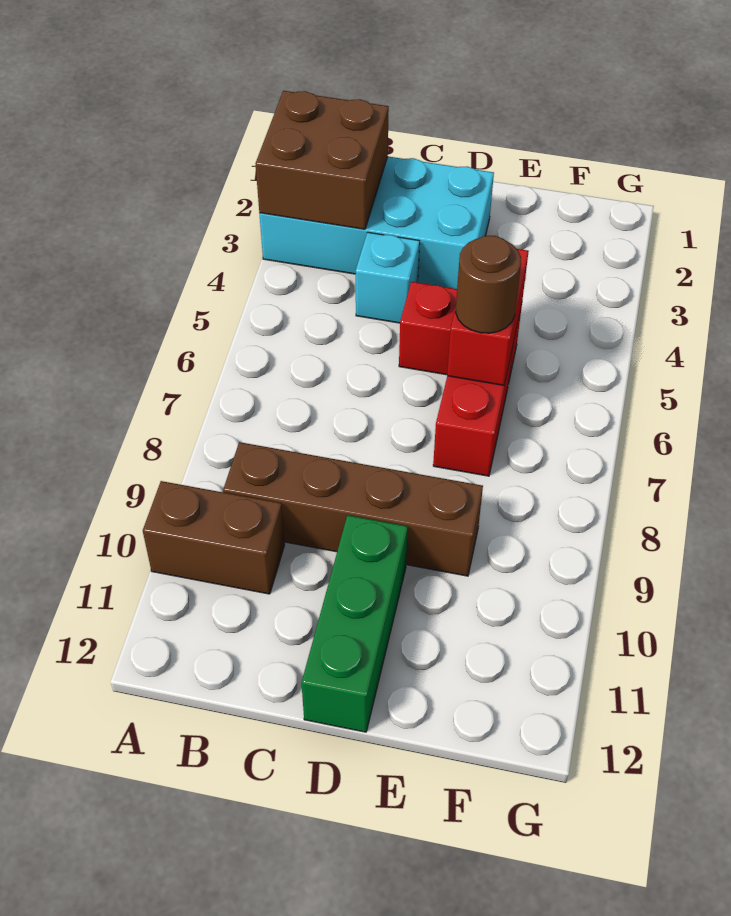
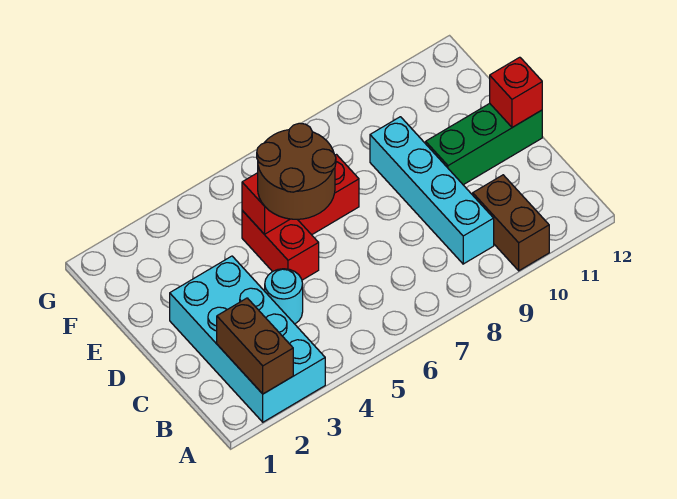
brown brick A2:B3 level 2 -> brown brick A2:B2 level 2
brown brick B9:E9 level 1 -> cyan brick B9:E9 level 1
cyan brick C4 level 1 -> cyan round brick C4 level 1
none -> red brick D12 level 2
brown round brick E6 level 3 -> brown round brick D5:E6 level 3

